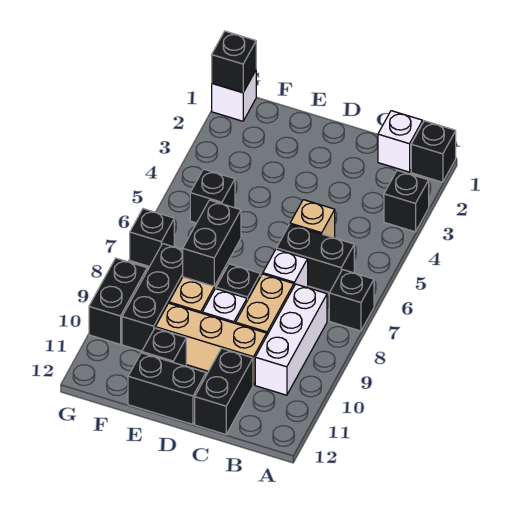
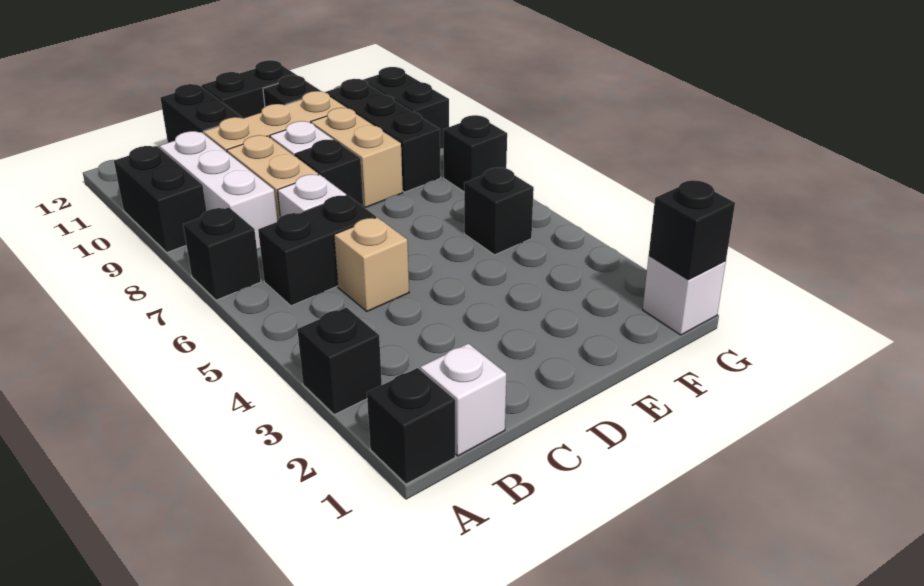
black brick E7:E8 level 2 -> black brick A9:A10 level 1

